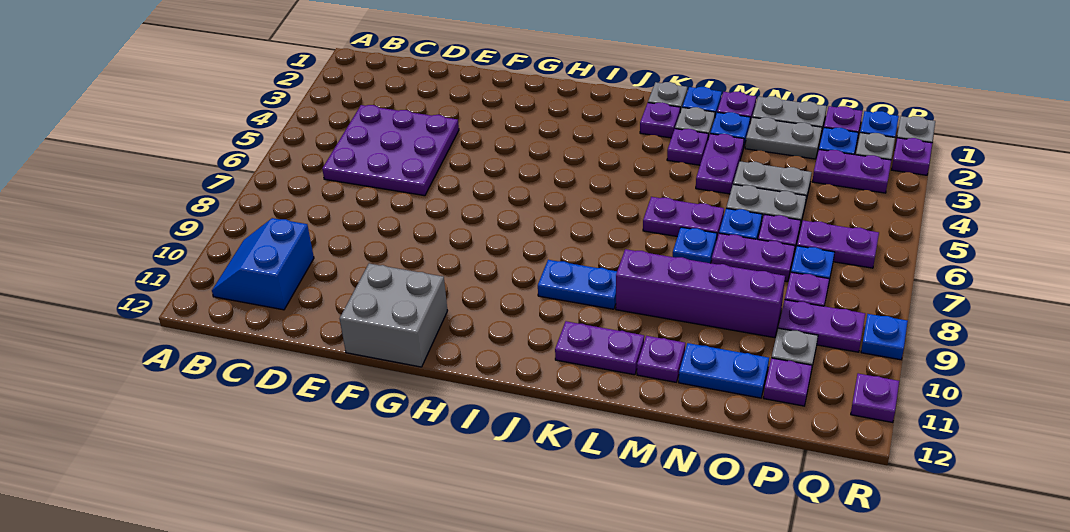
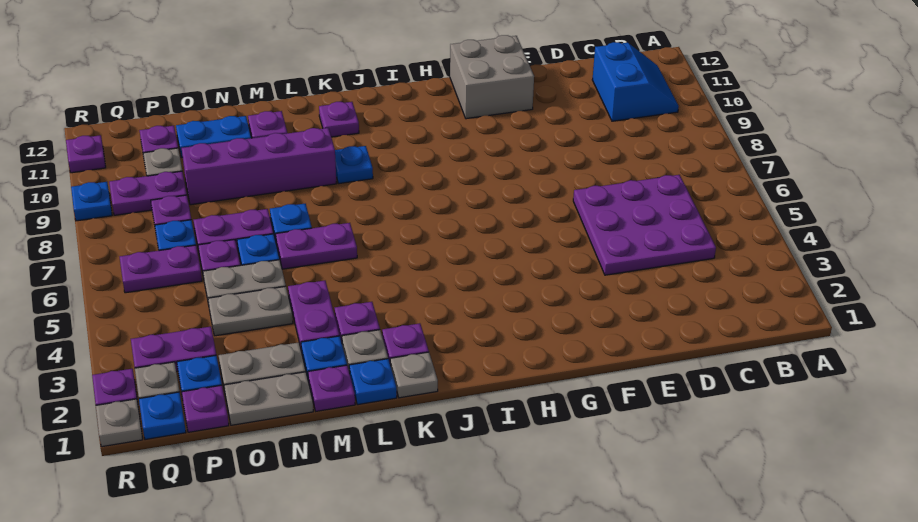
blue plate J9:K9 level 1 -> blue plate K9 level 1
purple plate K11:L11 level 1 -> purple plate K11 level 1

